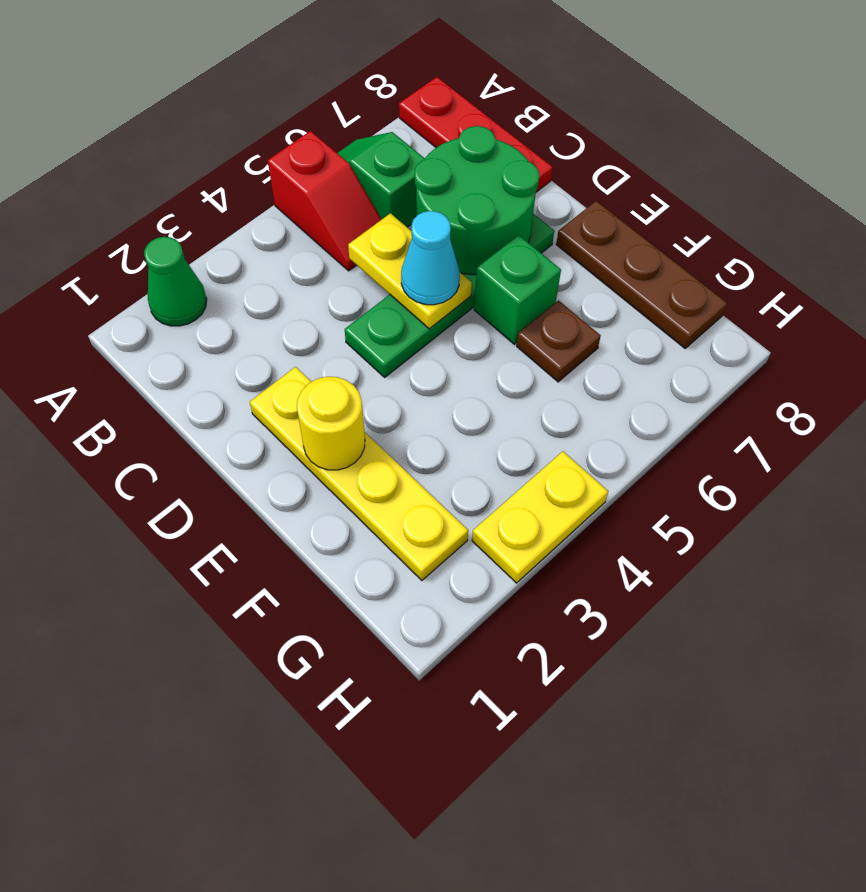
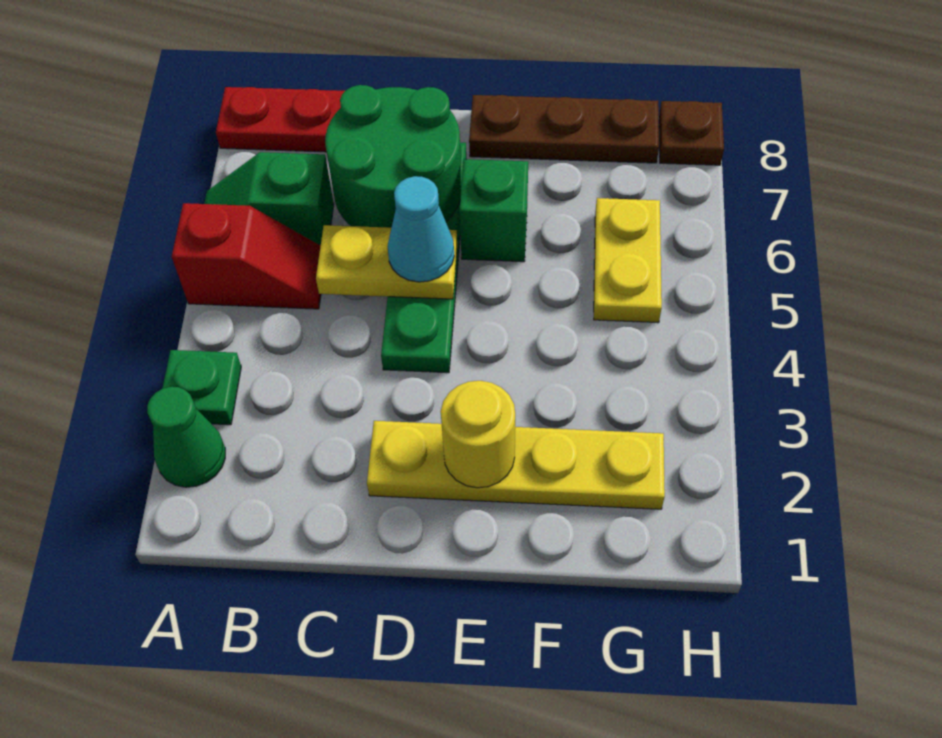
none -> green plate A3 level 1
brown plate F6 level 1 -> brown plate H8 level 1
yellow plate H3:H4 level 1 -> yellow plate G5:G6 level 1

